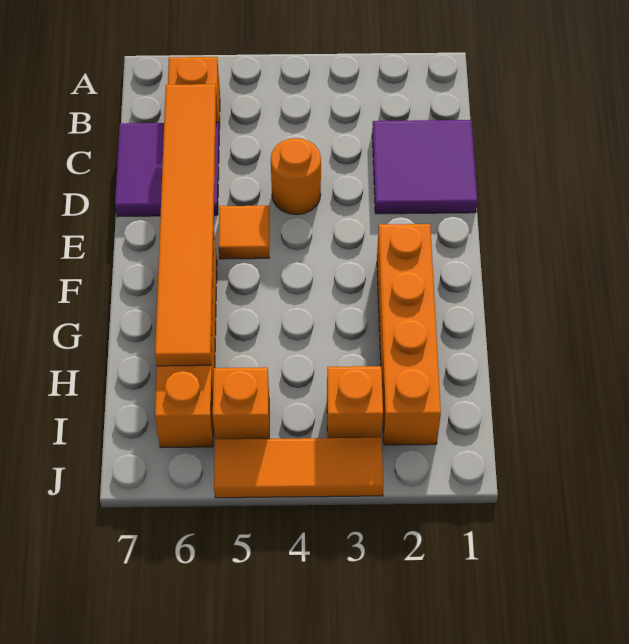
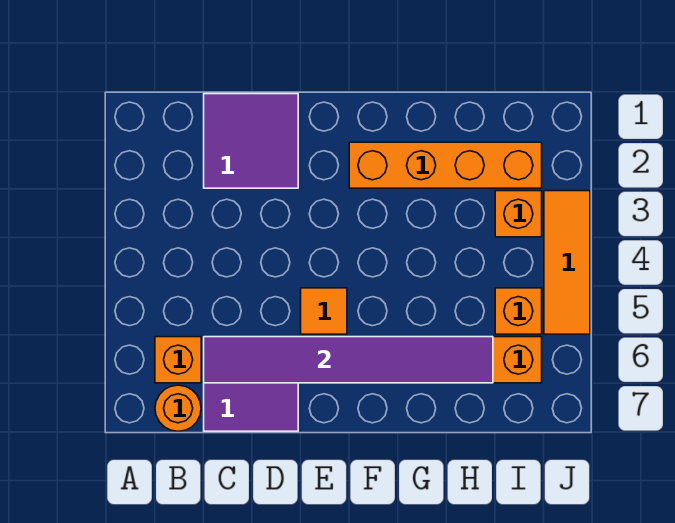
orange tile C6:H6 level 2 -> purple tile C6:H6 level 2
orange round brick D4 level 1 -> orange round brick B7 level 1

